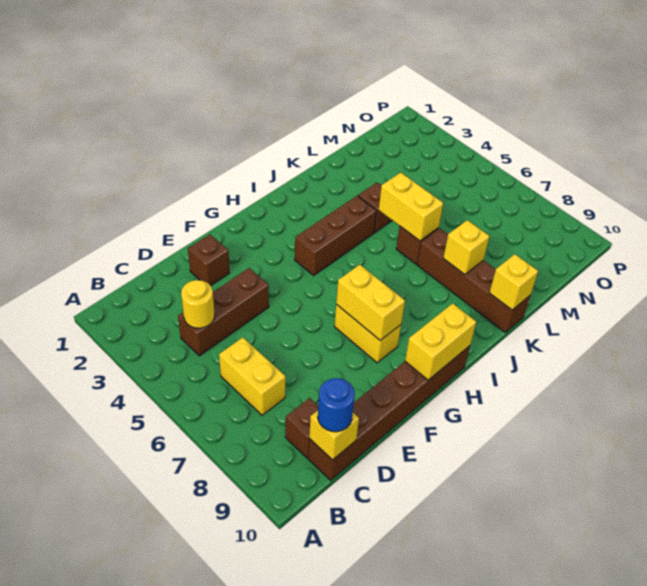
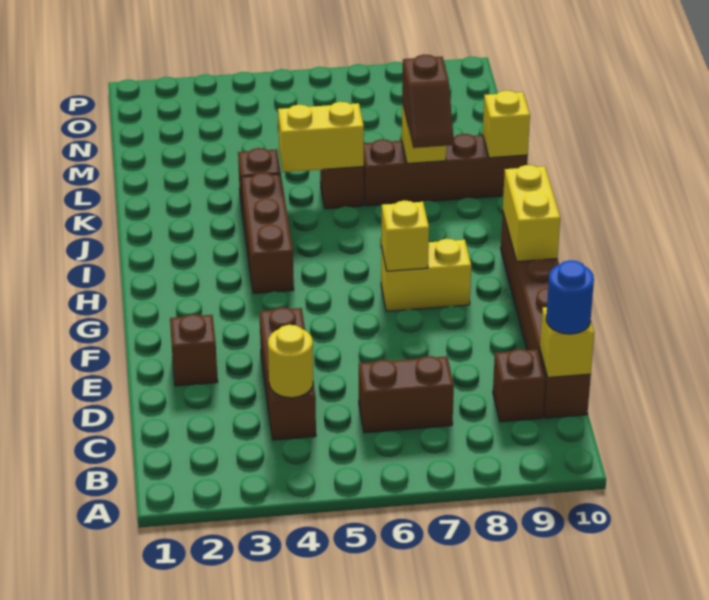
yellow brick C6:C7 level 1 -> brown brick C6:C7 level 1
yellow brick G7:G8 level 2 -> yellow brick G7 level 2
none -> brown slope J8:K8 level 3 top K

